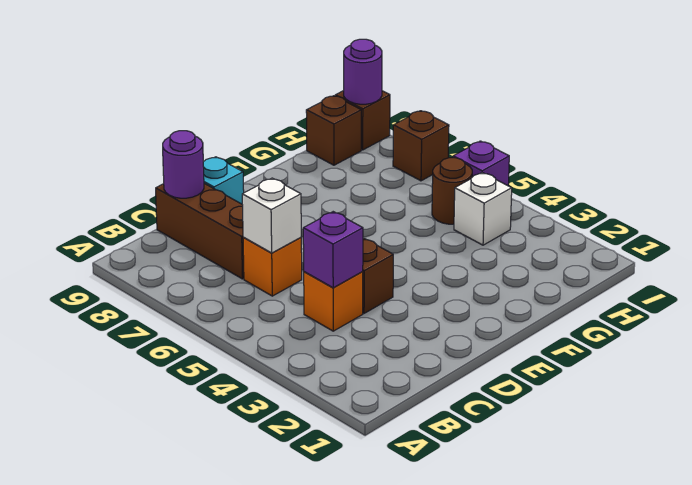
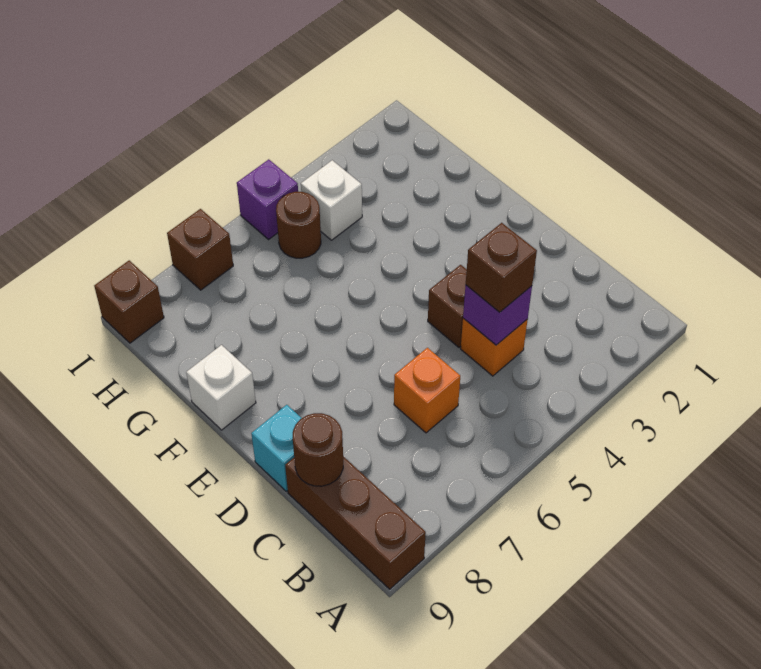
white brick C6 level 2 -> white brick F9 level 1
brown brick C7:C9 level 1 -> brown brick A9:C9 level 1
purple round brick C9 level 2 -> brown round brick C9 level 2
brown brick H9 level 1 -> brown brick C4 level 3
purple round brick I9 level 2 -> none

